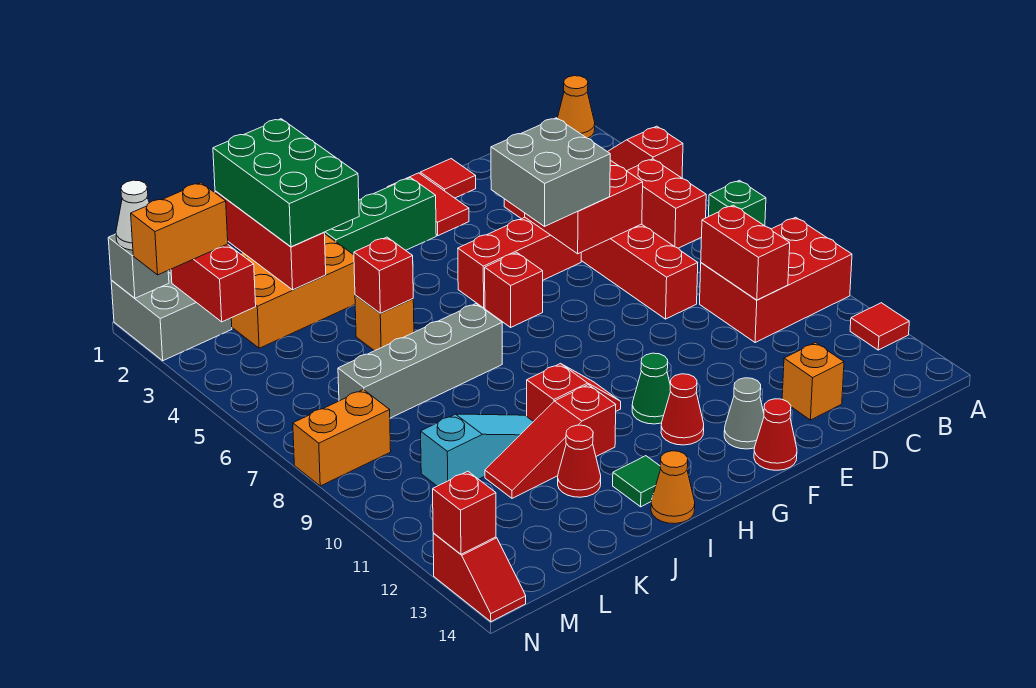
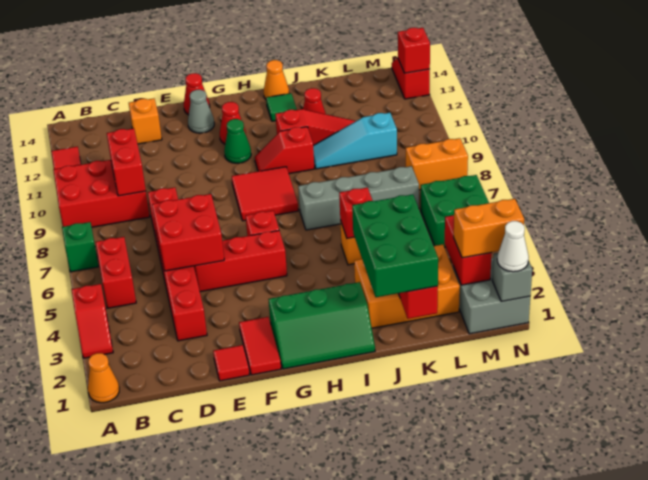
grey brick E5:F6 level 3 -> none
none -> red tile G8:H9 level 1
none -> green brick M5:N6 level 1

